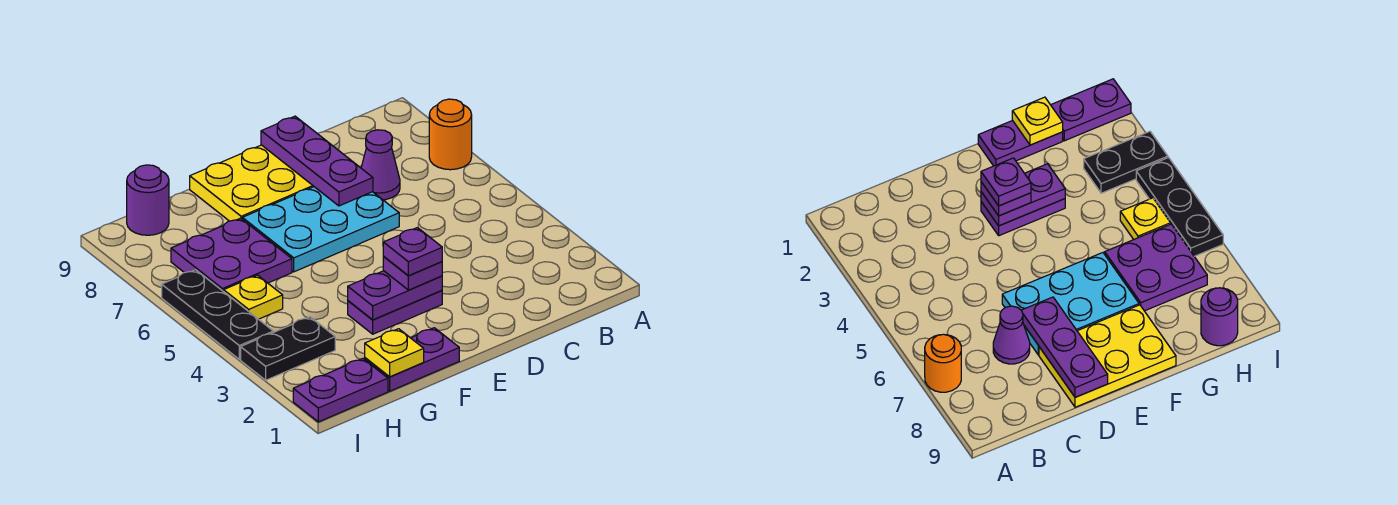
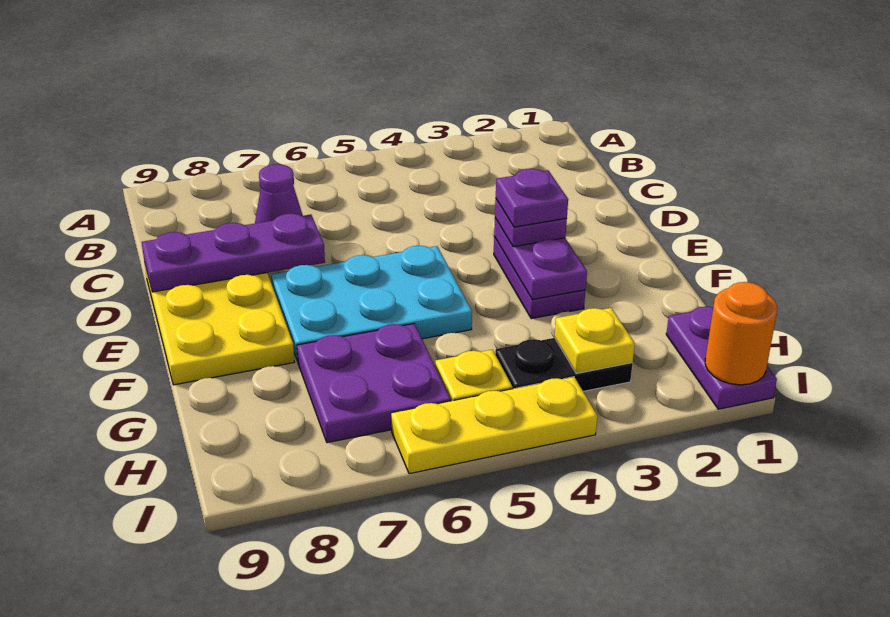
orange round brick A7 level 1 -> orange round brick I1 level 2
cyan plate D6:F7 level 1 -> cyan plate E5:F7 level 1
purple plate F1:G1 level 1 -> none
yellow plate G1 level 2 -> yellow plate H3 level 2
black plate H3:I3 level 1 -> black plate H3:H4 level 1
purple round brick H9 level 1 -> none
black plate I4:I6 level 1 -> yellow plate I4:I6 level 1

